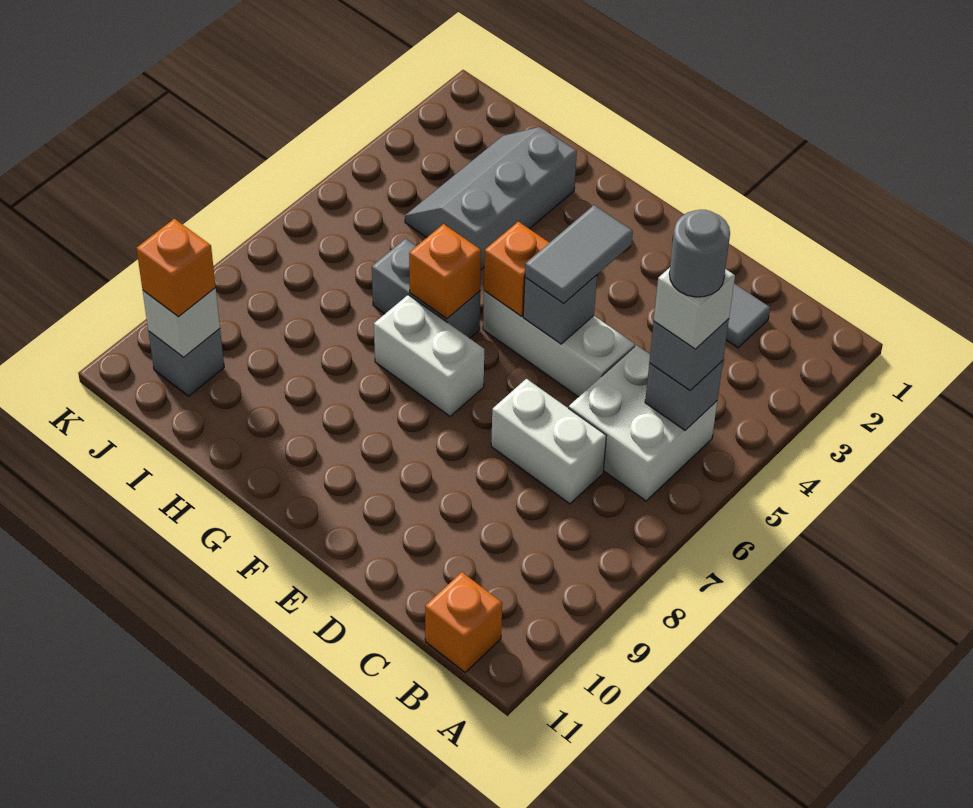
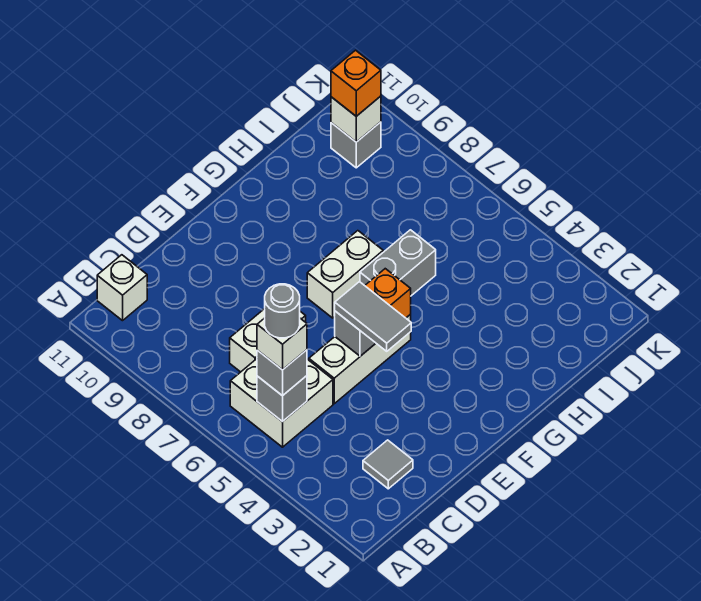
orange brick B11 level 1 -> white brick B11 level 1
orange brick G6 level 2 -> none
grey slope H2:I4 level 1 top H -> none

